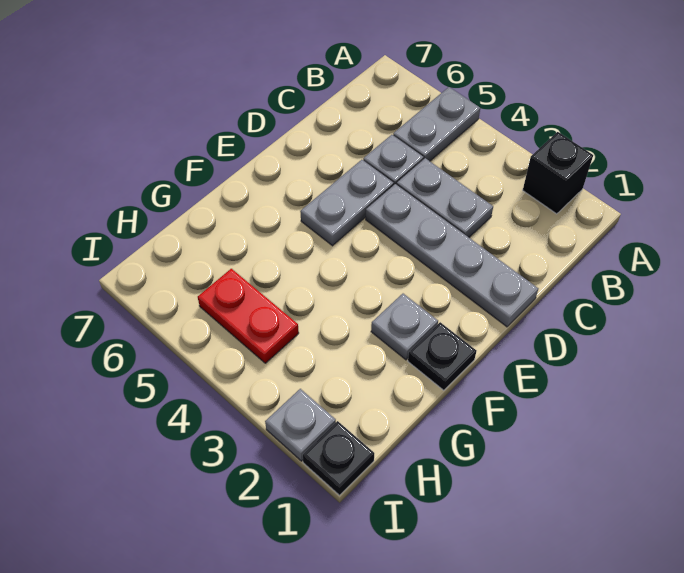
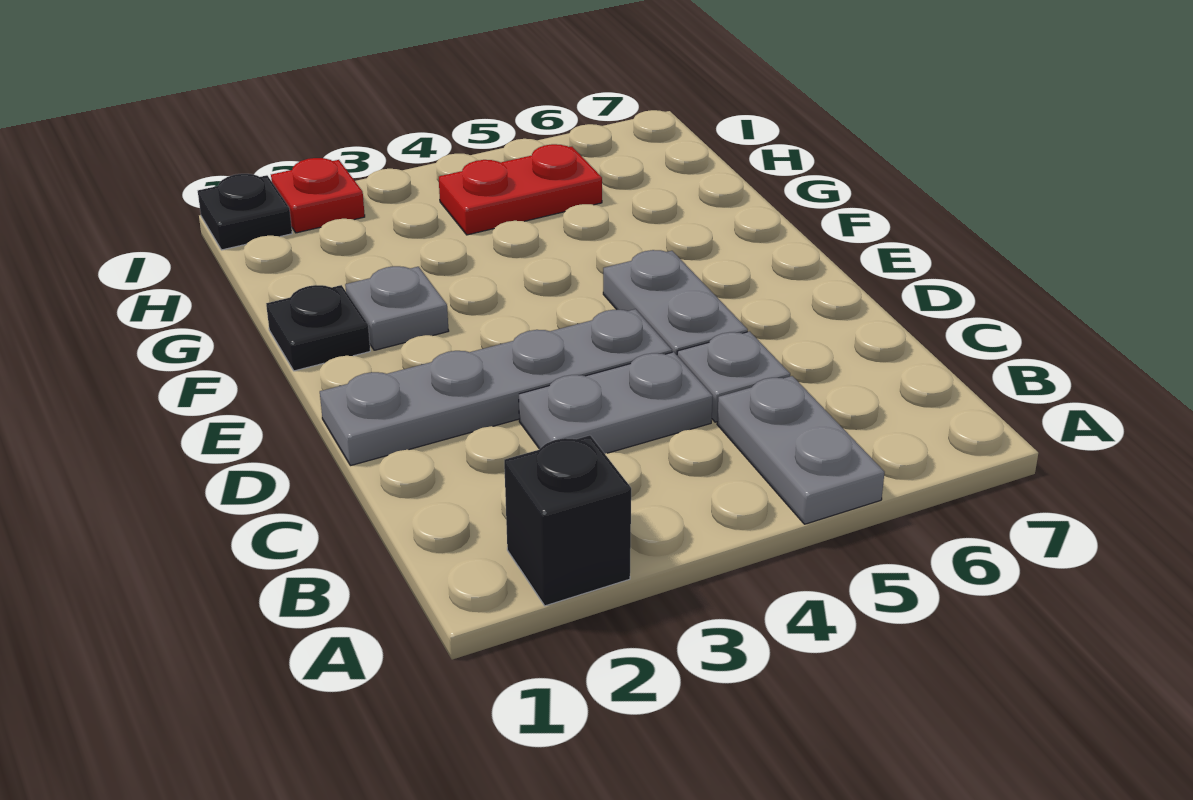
grey plate I2 level 1 -> red plate I2 level 1

